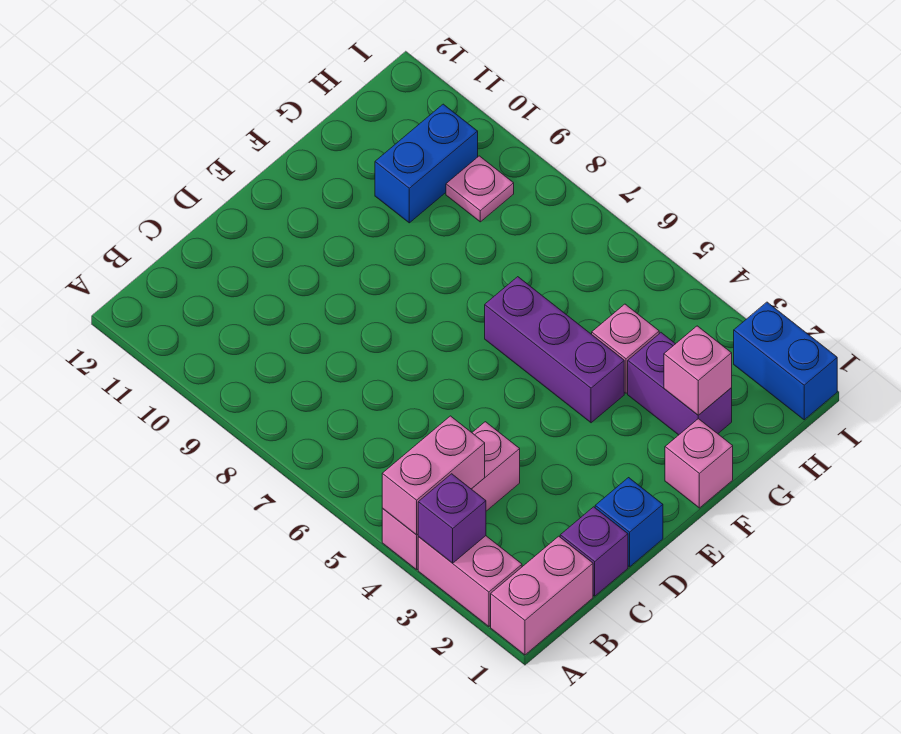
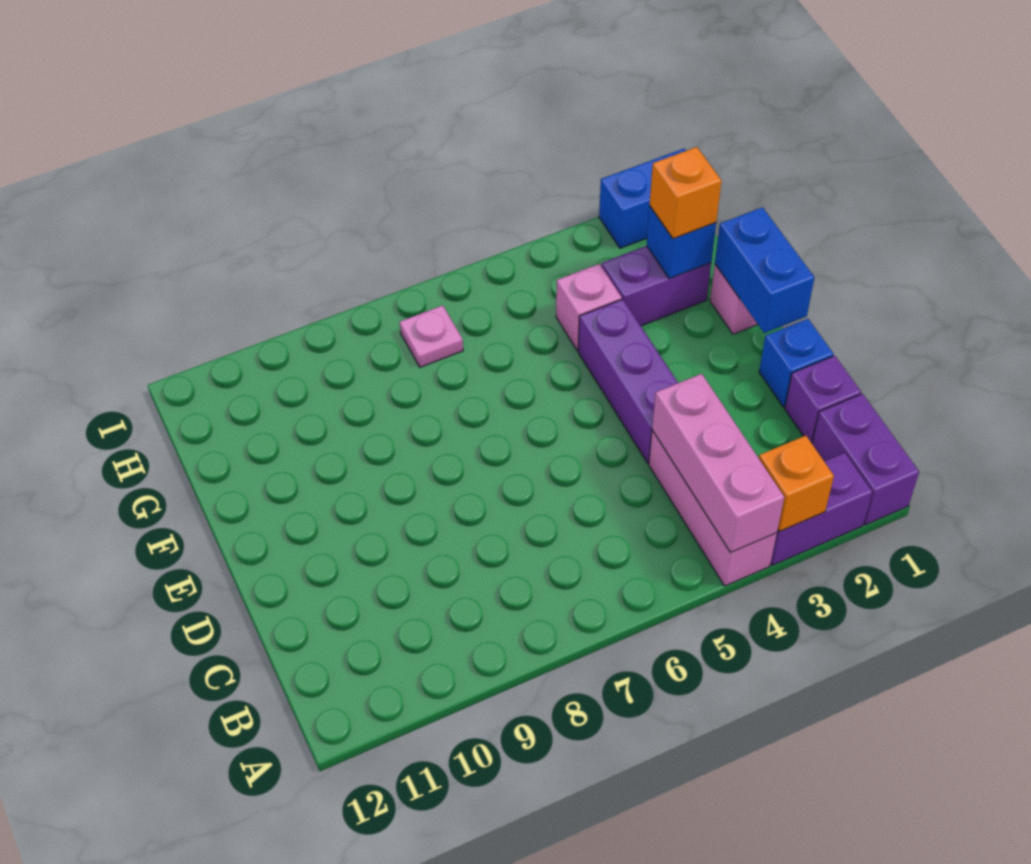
pink brick A1:B1 level 1 -> purple brick A1:B1 level 1
pink brick A2:A3 level 1 -> purple brick A2:A3 level 1
purple brick A3 level 2 -> orange brick A3 level 2
pink brick A4:B4 level 2 -> pink brick A4:C4 level 2
purple brick F4:F6 level 1 -> purple brick D4:F4 level 1
pink brick G2 level 2 -> blue brick G2 level 2
none -> orange brick G2 level 3
blue brick G10:H10 level 1 -> blue brick E1:F1 level 2
pink plate H9 level 1 -> pink plate H7 level 1

